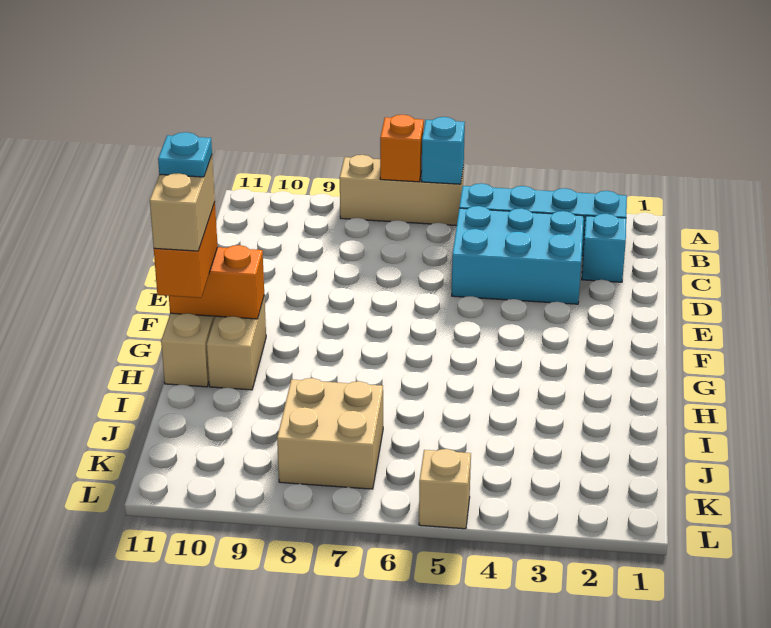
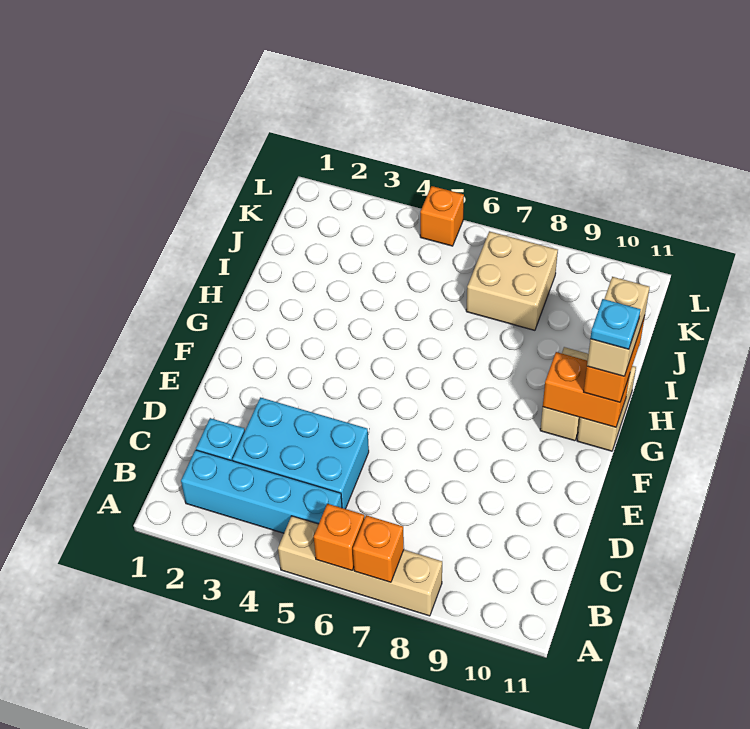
tan brick A6:A8 level 1 -> tan brick A5:A8 level 1
cyan brick A6 level 2 -> orange brick A6 level 2
tan brick L5 level 1 -> orange brick L5 level 1

